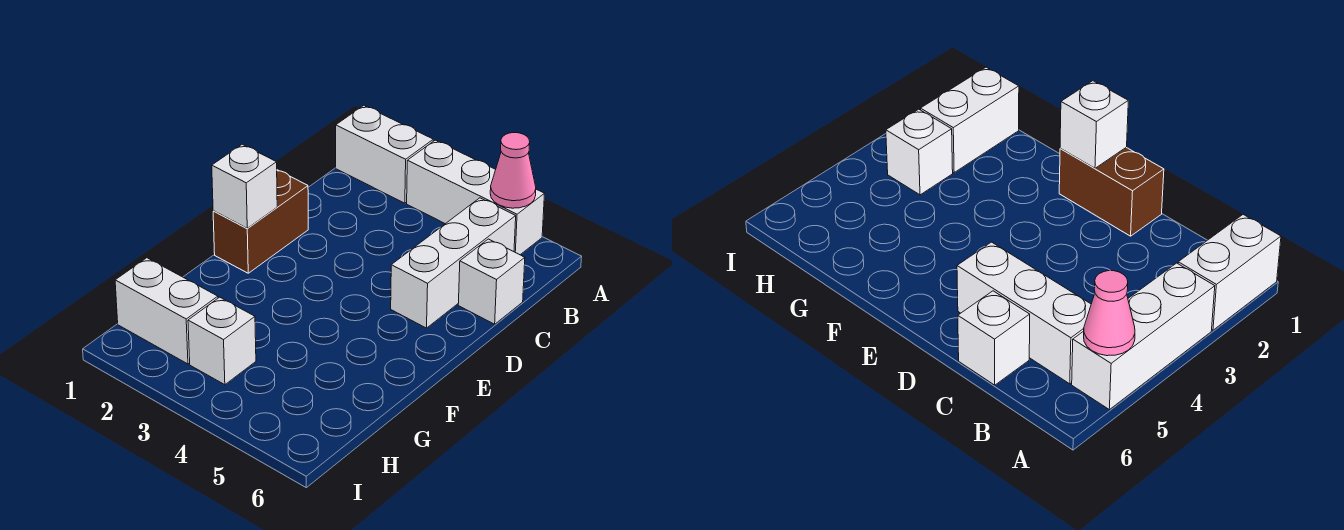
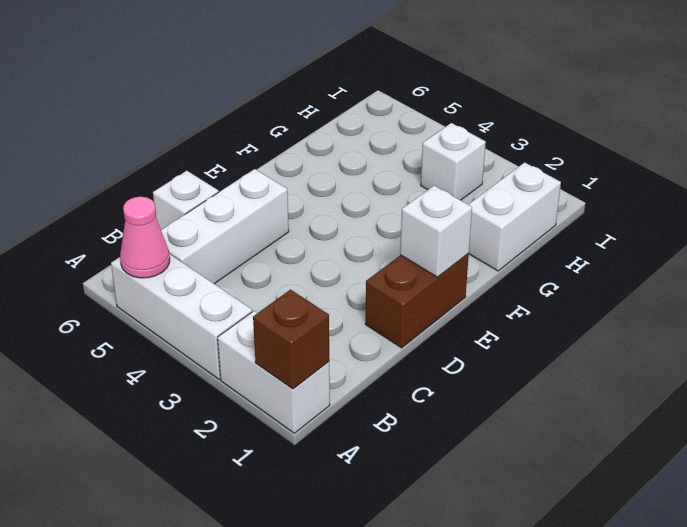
none -> brown brick A1 level 2
white brick H1:H2 level 1 -> white brick G1:H1 level 1

